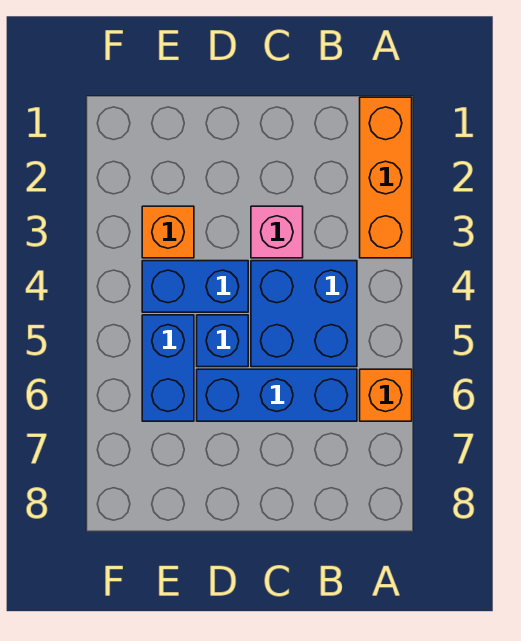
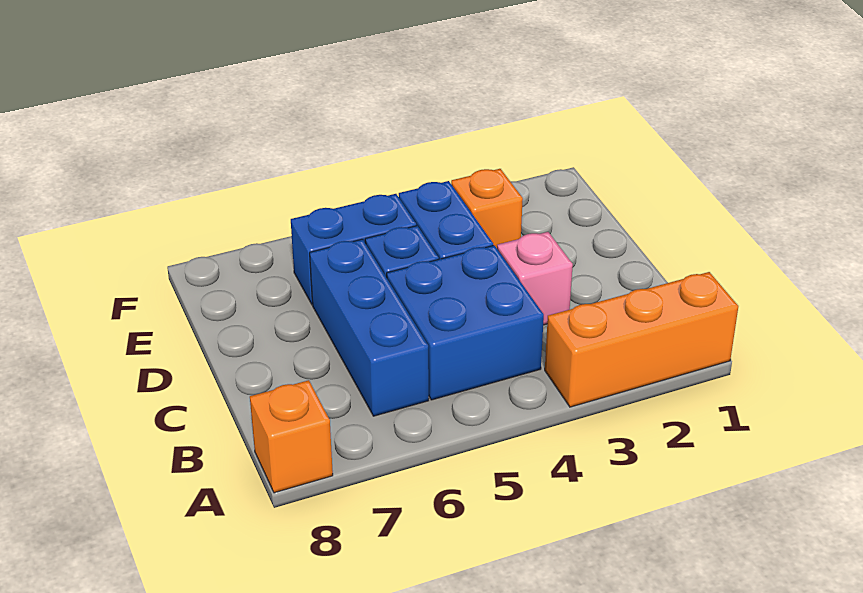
orange brick A6 level 1 -> orange brick A8 level 1

